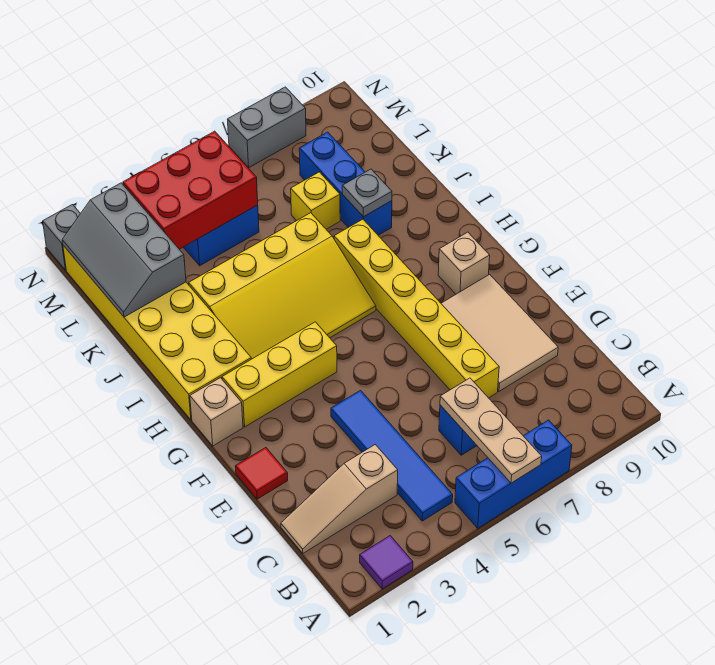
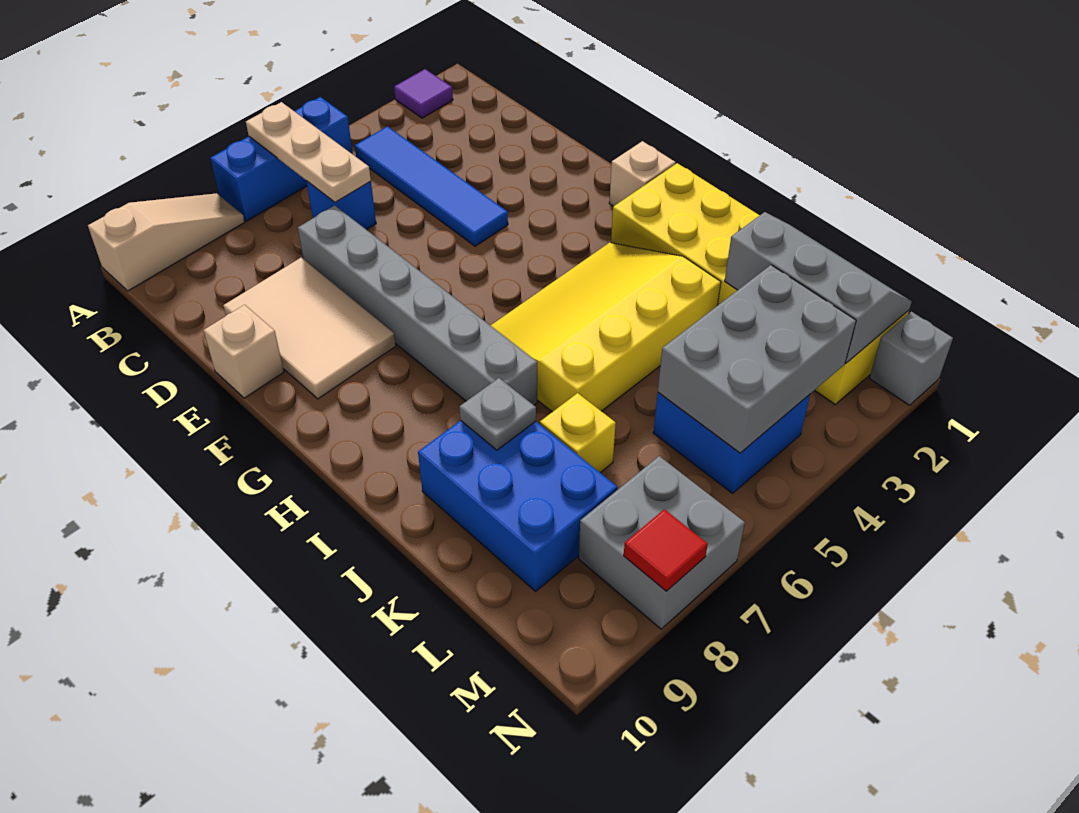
tan slope C1:C3 level 1 top 3 -> tan slope A8:A10 level 1 top 10
yellow brick D7:I7 level 1 -> grey brick D7:I7 level 1
red tile E1 level 1 -> red tile N8 level 2
yellow brick G2:G4 level 1 -> none
tan brick G9 level 1 -> tan brick E10 level 1
blue brick J8:L8 level 1 -> blue brick J8:L9 level 1
red brick L3:M5 level 2 -> grey brick L3:M5 level 2
grey brick N7:N8 level 1 -> grey brick M7:N8 level 1

